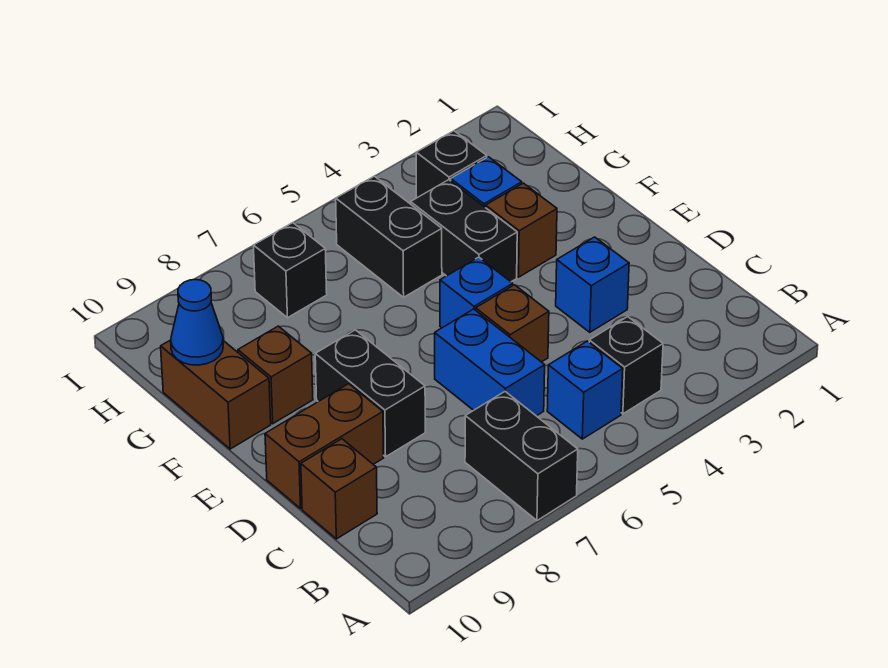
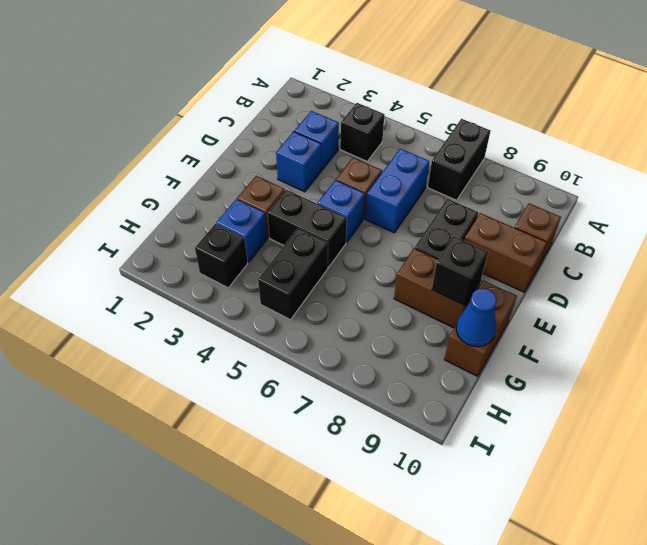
blue brick B5 level 1 -> blue brick C3 level 1
black brick F4:G4 level 1 -> black brick F4:F5 level 1
brown brick F9 level 1 -> brown brick F8:F9 level 1
black brick H7 level 1 -> black brick F9 level 2

